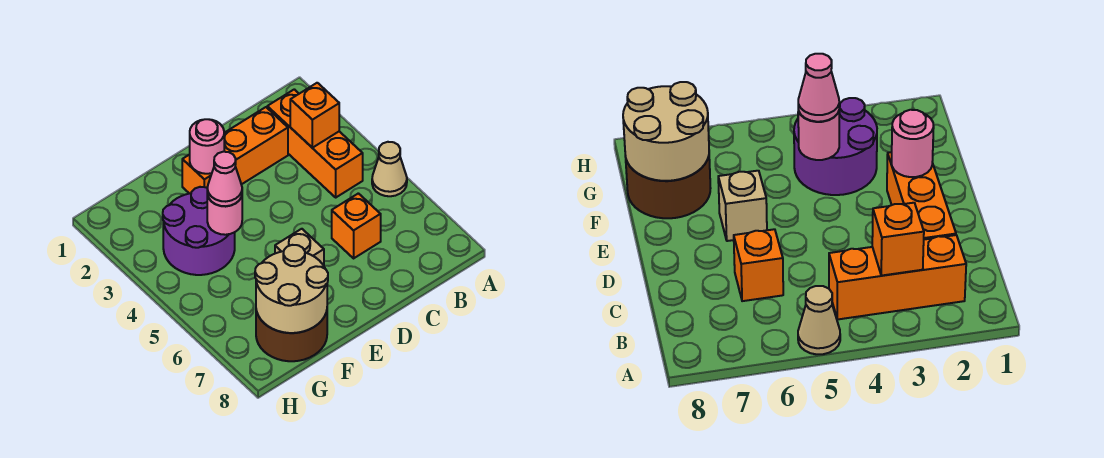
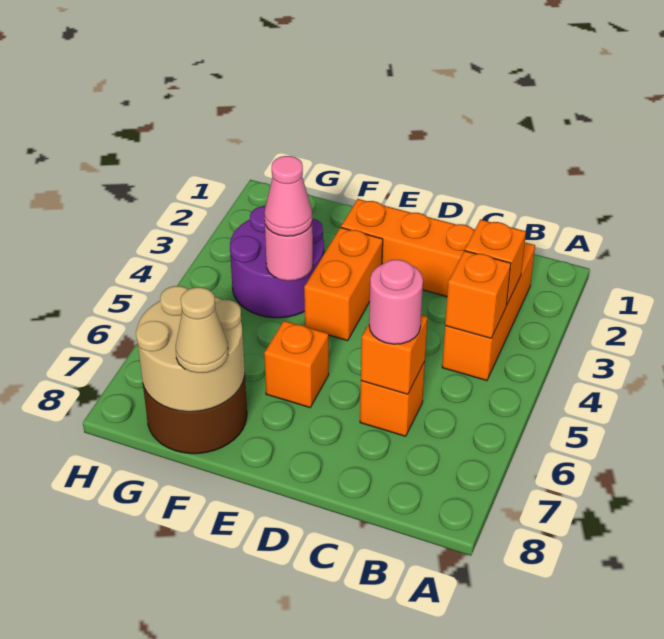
tan cone A5 level 1 -> tan cone F8 level 3
none -> orange brick B4 level 2
none -> orange brick C6 level 2
pink round brick E2 level 2 -> pink round brick C6 level 3
none -> orange brick E3:E4 level 1
tan brick E6 level 1 -> orange brick E6 level 1

